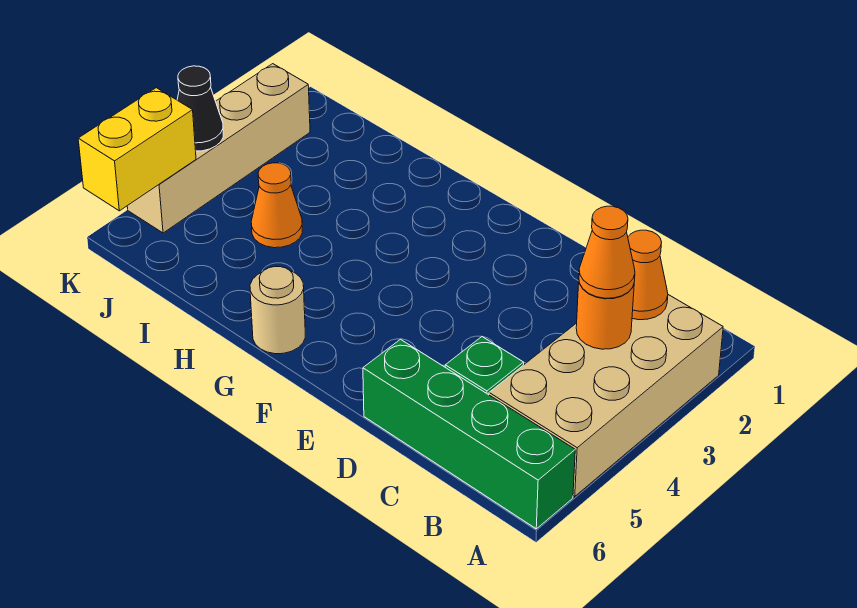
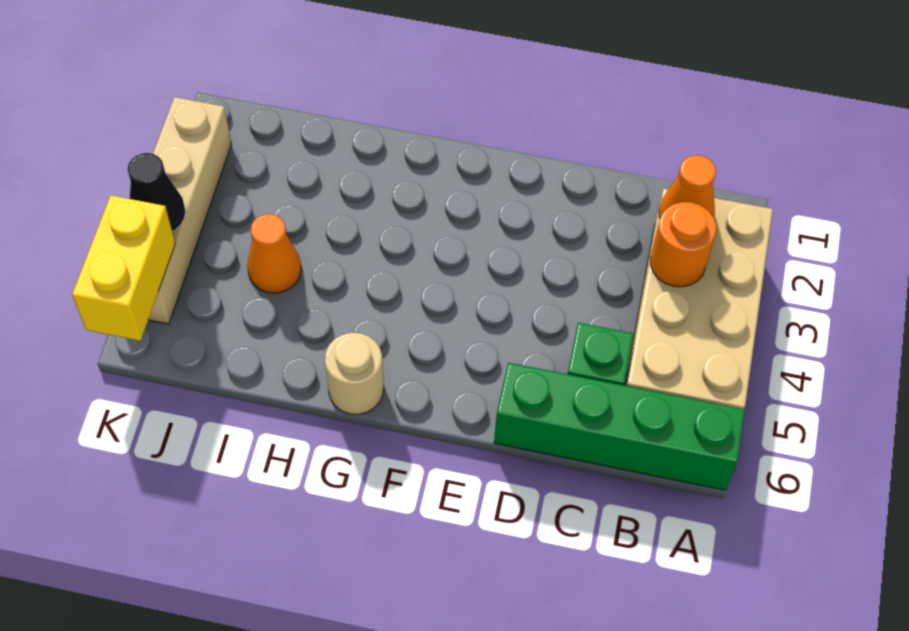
orange cone B3 level 3 -> none

